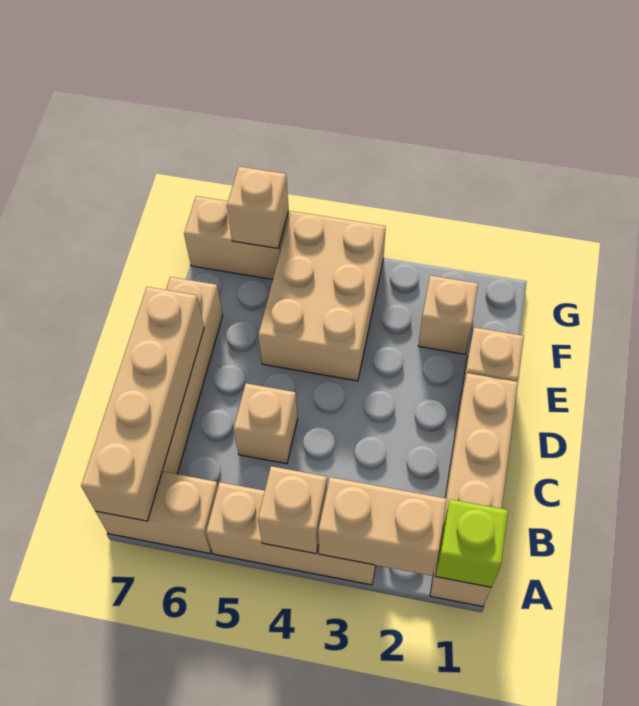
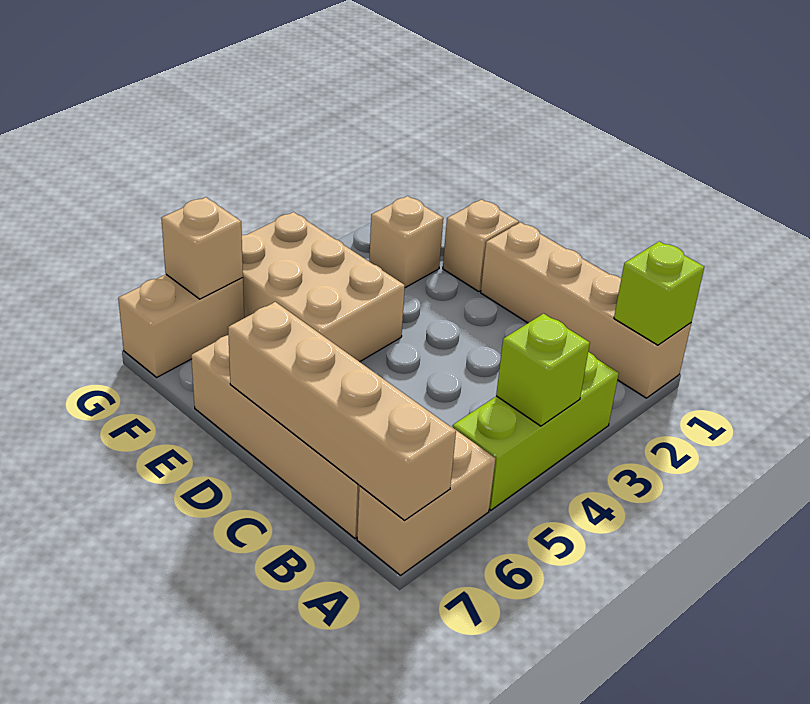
tan brick A2:A3 level 2 -> none
tan brick A3:A5 level 1 -> lime brick A3:A5 level 1
tan brick A4 level 2 -> lime brick A4 level 2
tan brick C5 level 1 -> none

